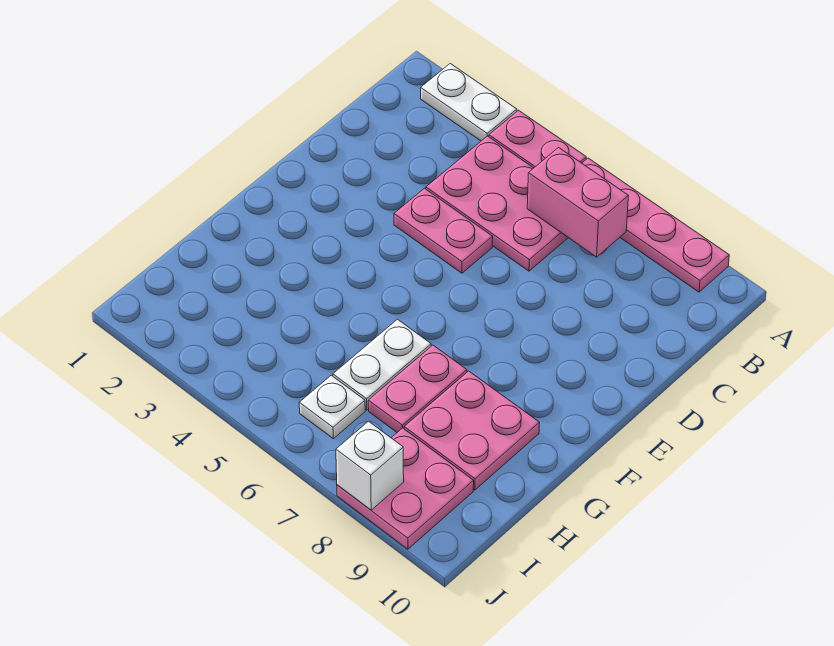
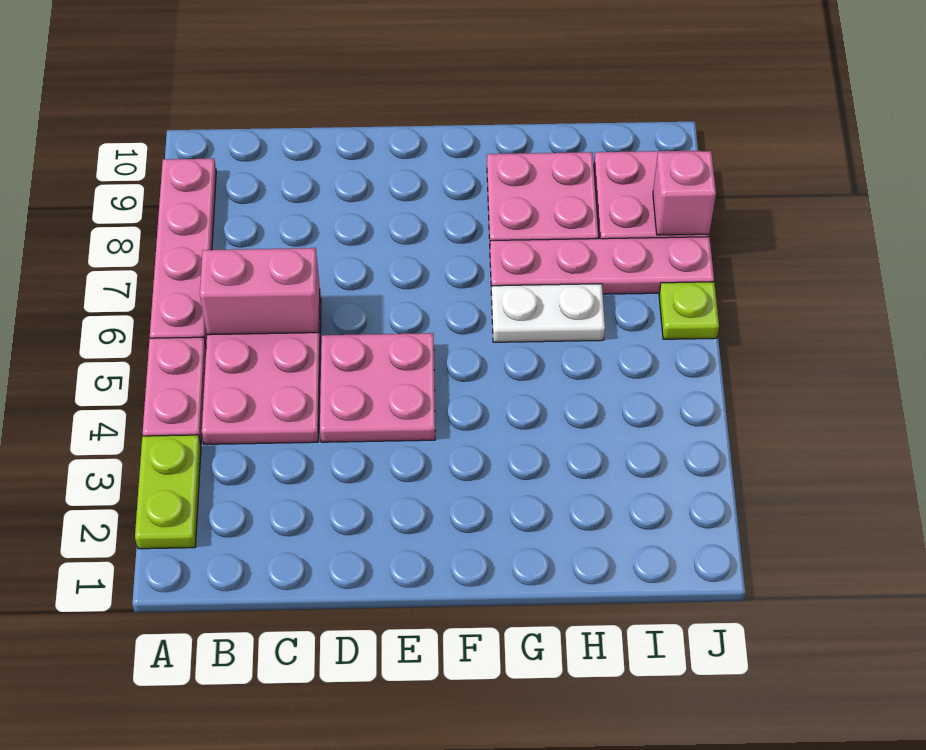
white plate A2:A3 level 1 -> lime plate A2:A3 level 1
pink brick B6:B7 level 2 -> pink brick B6:C6 level 2
pink plate D4:D5 level 1 -> pink plate D4:E5 level 1
pink plate G7:H7 level 1 -> pink plate G7:J7 level 1
white plate I6 level 1 -> none
none -> lime plate J6 level 1
white brick J8 level 2 -> pink brick J8 level 2

